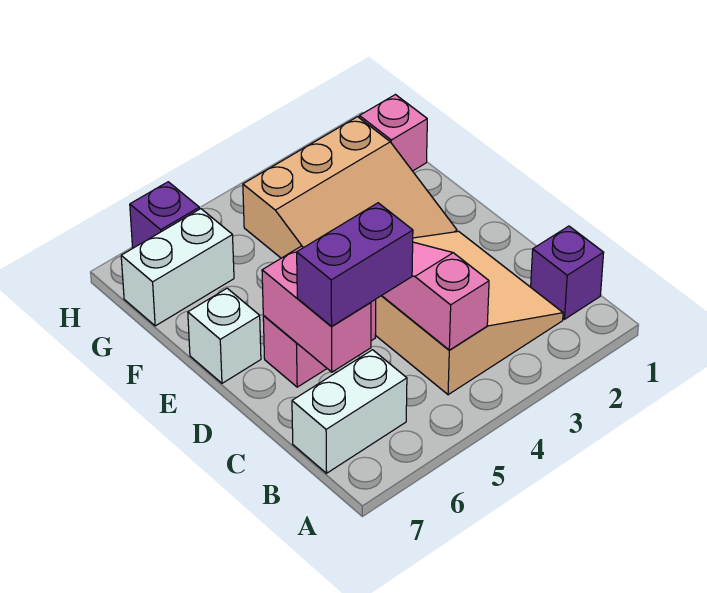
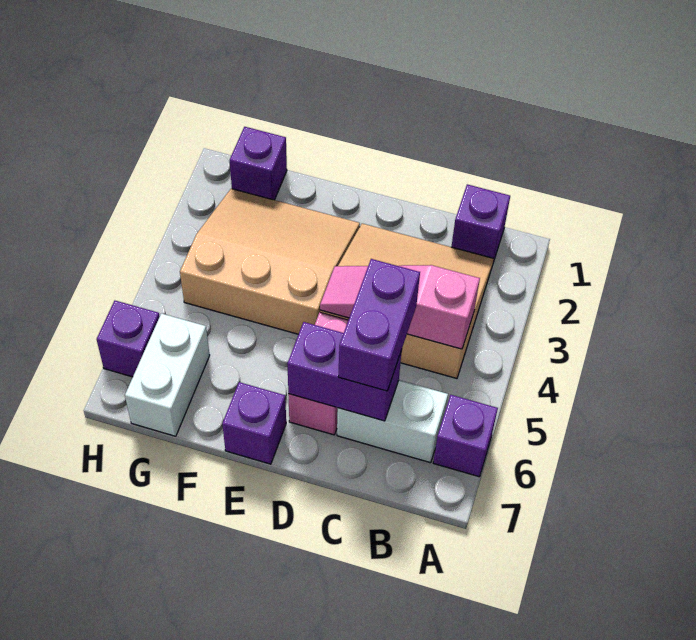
none -> purple brick A6 level 1
white brick B6:B7 level 1 -> white brick B6:C6 level 1
pink brick C6:D6 level 2 -> purple brick C6:D6 level 2
tan slope E2:G4 level 1 top G -> tan slope E2:G4 level 1 top 4
white brick E7 level 1 -> purple brick E7 level 1
pink brick G1 level 1 -> purple brick G1 level 1

